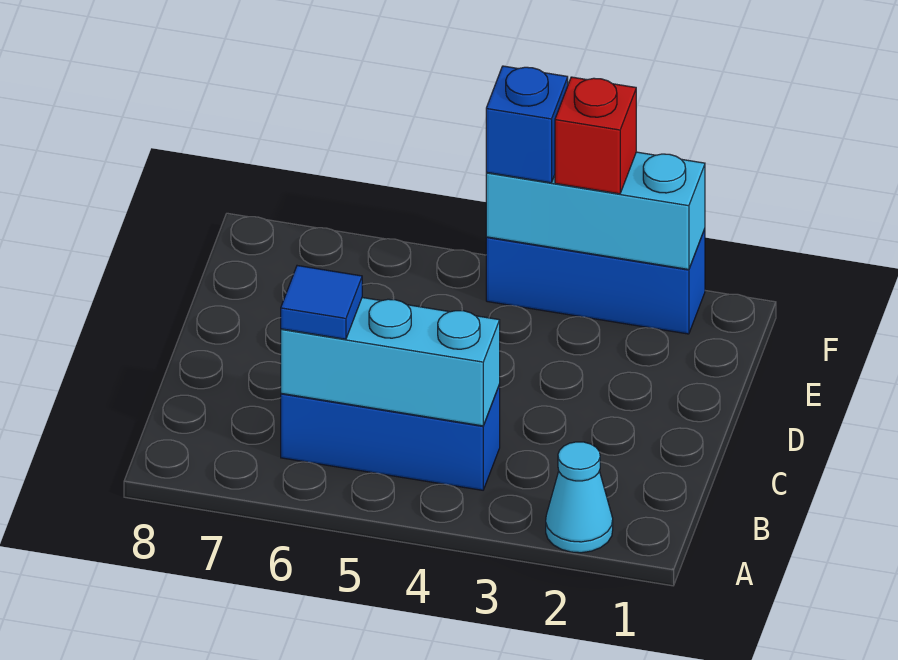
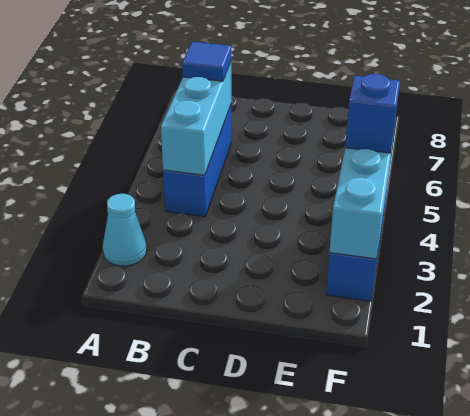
red brick F3 level 3 -> none

